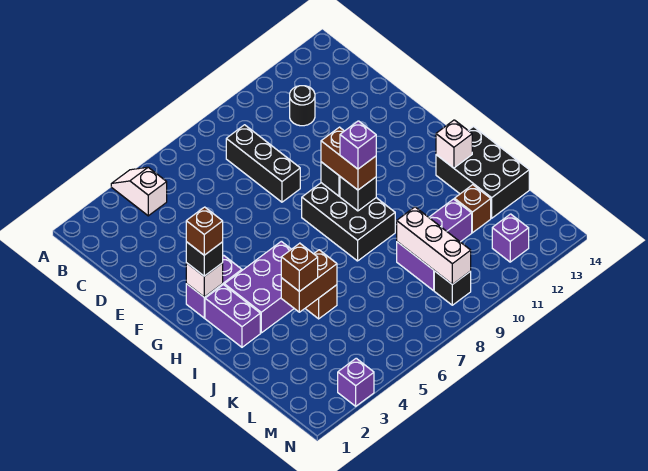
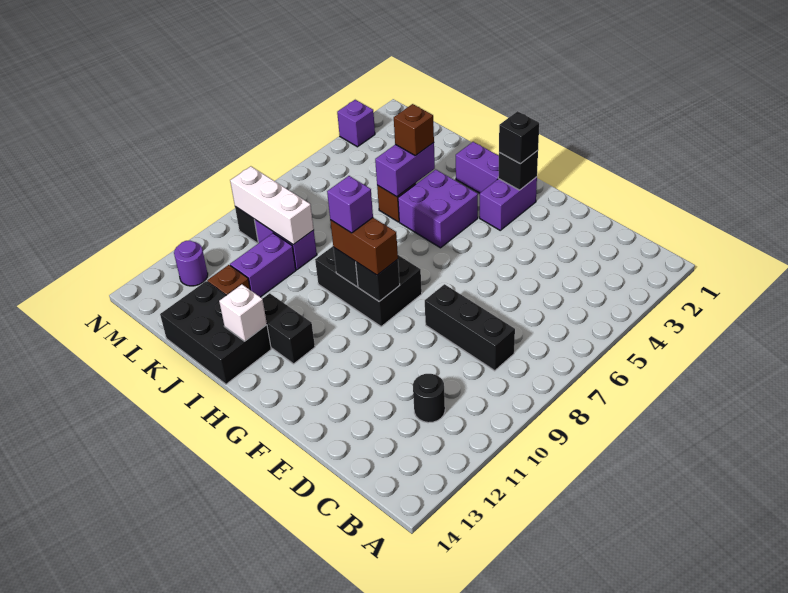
white slope A4:B4 level 1 top B -> none
white brick G2 level 2 -> black brick G2 level 2
brown brick G2 level 4 -> none
purple brick H3:I5 level 1 -> purple brick H4:I5 level 1
none -> black brick H12:I12 level 1
brown brick J4:J5 level 2 -> purple brick J4:J5 level 2
purple brick M12 level 1 -> purple round brick M12 level 1

